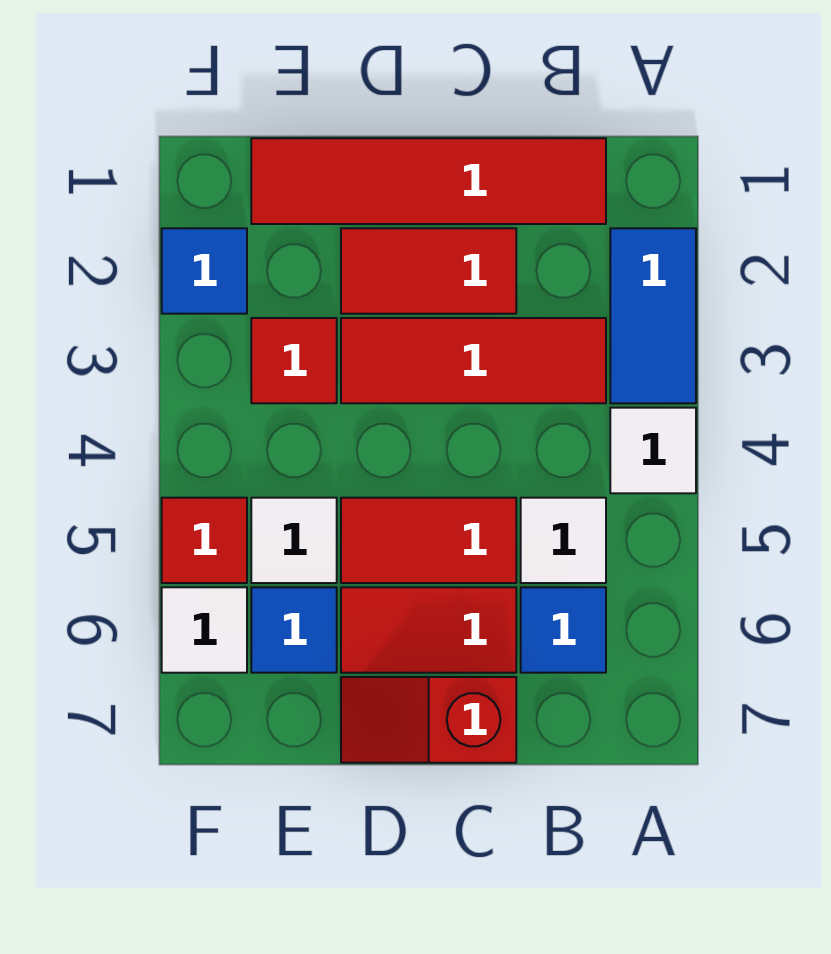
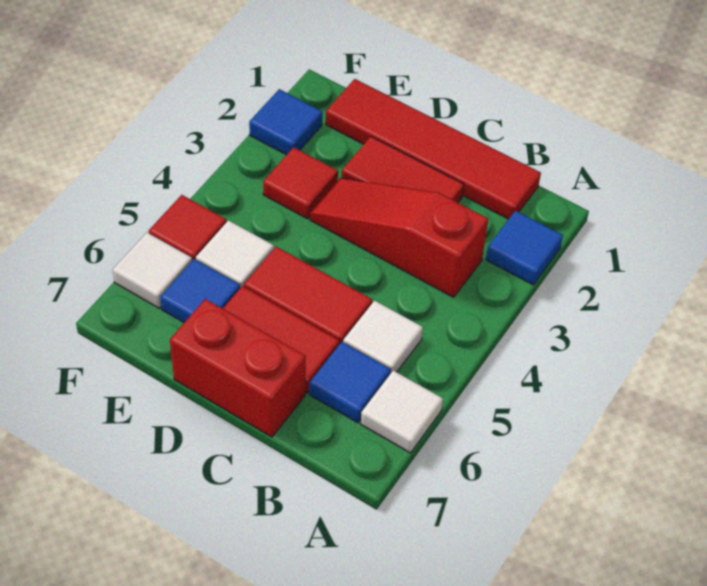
blue tile A2:A3 level 1 -> blue tile A2 level 1
white tile A4 level 1 -> white tile A6 level 1
red tile B3:D3 level 1 -> red slope B3:D3 level 1 top B
red slope C7:D7 level 1 top C -> red brick C7:D7 level 1

